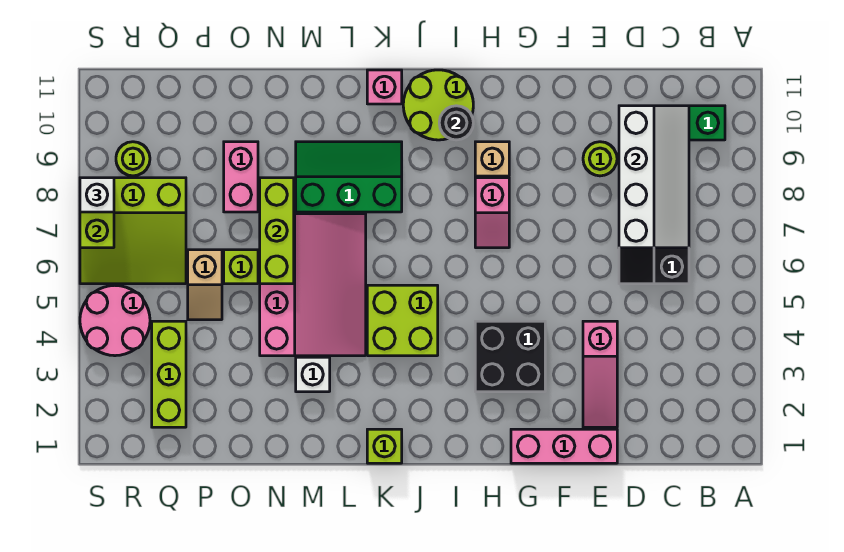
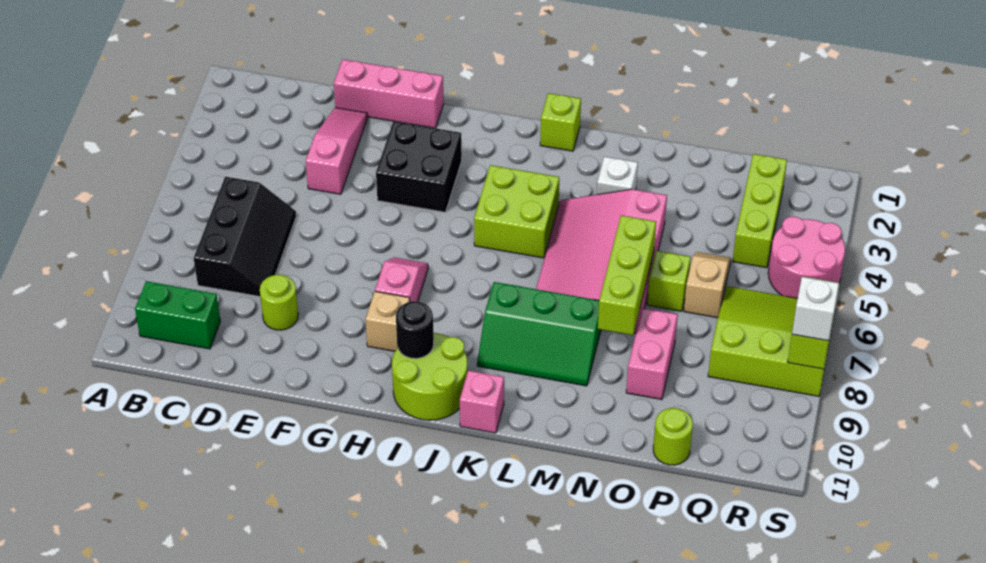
white slope C7:D10 level 2 top D -> none
lime round brick R9 level 1 -> lime round brick P11 level 1

